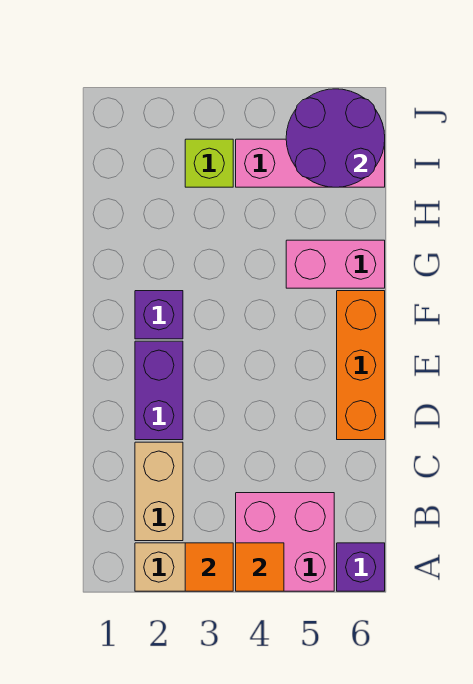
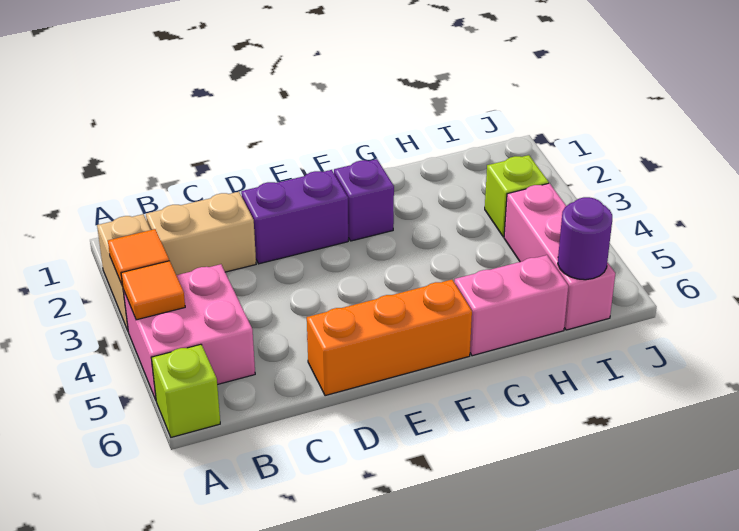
purple brick A6 level 1 -> lime brick A6 level 1
pink brick G5:G6 level 1 -> pink brick G6:H6 level 1
purple round brick I5:J6 level 2 -> purple round brick I6 level 2

